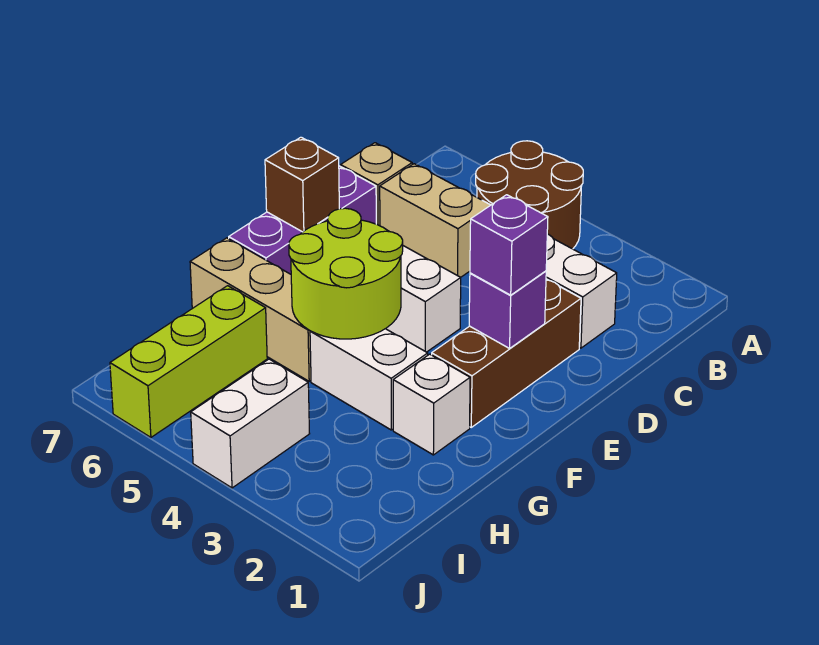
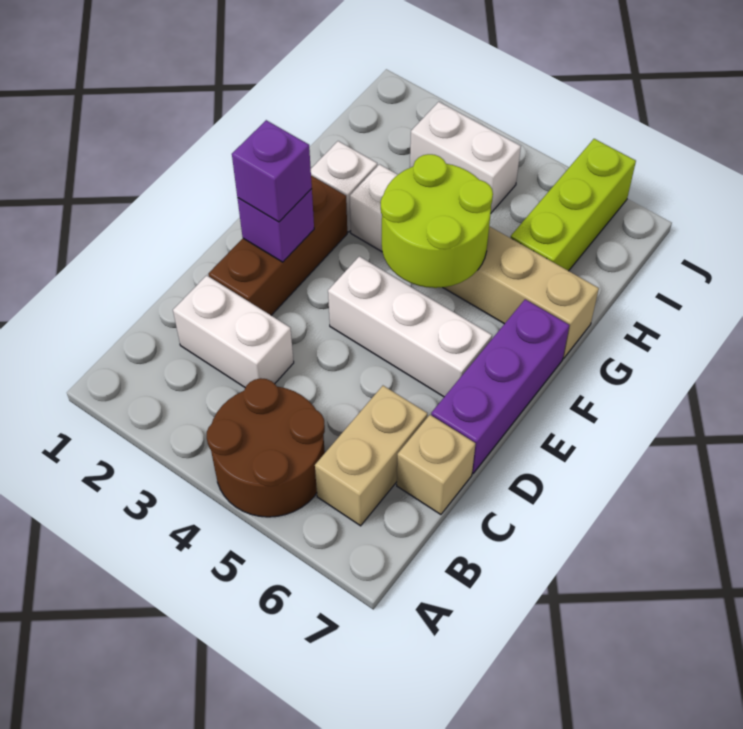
tan brick C5:C6 level 1 -> tan brick B6:C6 level 1
brown brick E7 level 2 -> none
white brick I4:J4 level 1 -> white brick I3:I4 level 1

